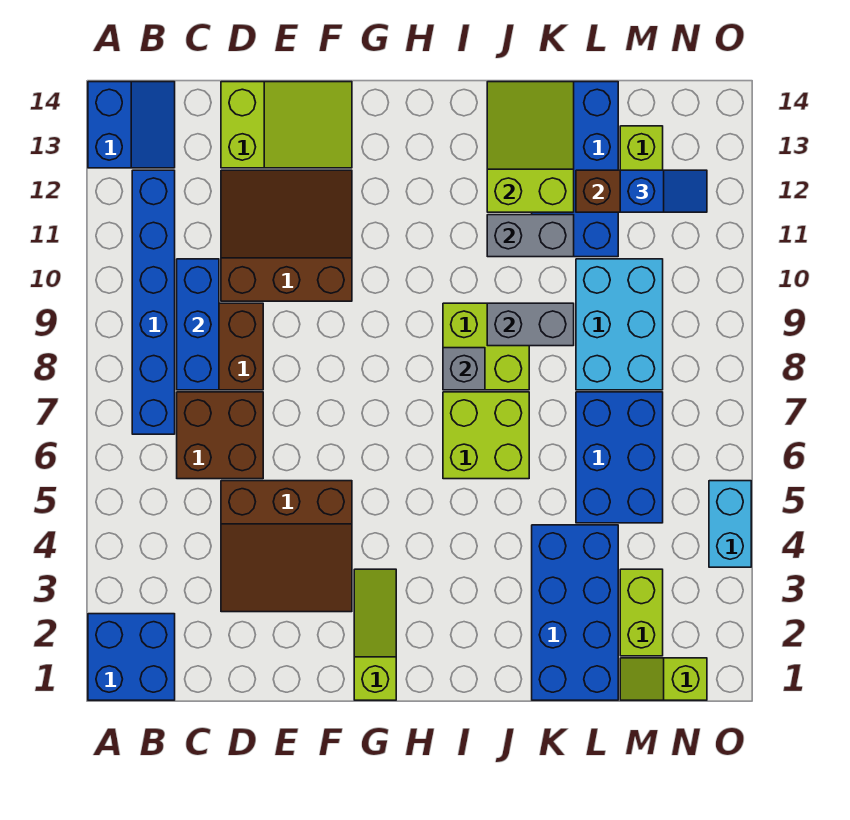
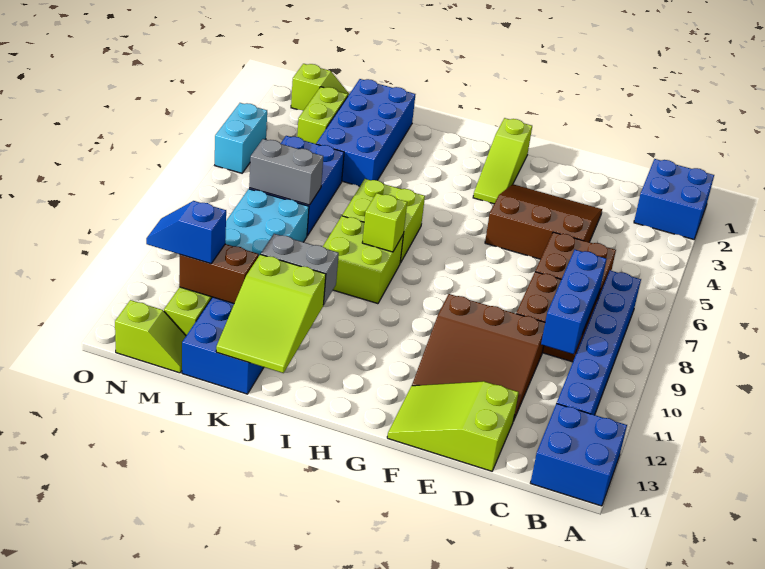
blue slope A13:B14 level 1 top A -> blue brick A13:B14 level 1
grey brick I8 level 2 -> lime brick I8 level 2
grey brick J9:K9 level 2 -> grey brick L7:M7 level 2
none -> lime slope M14:N14 level 1 top N

